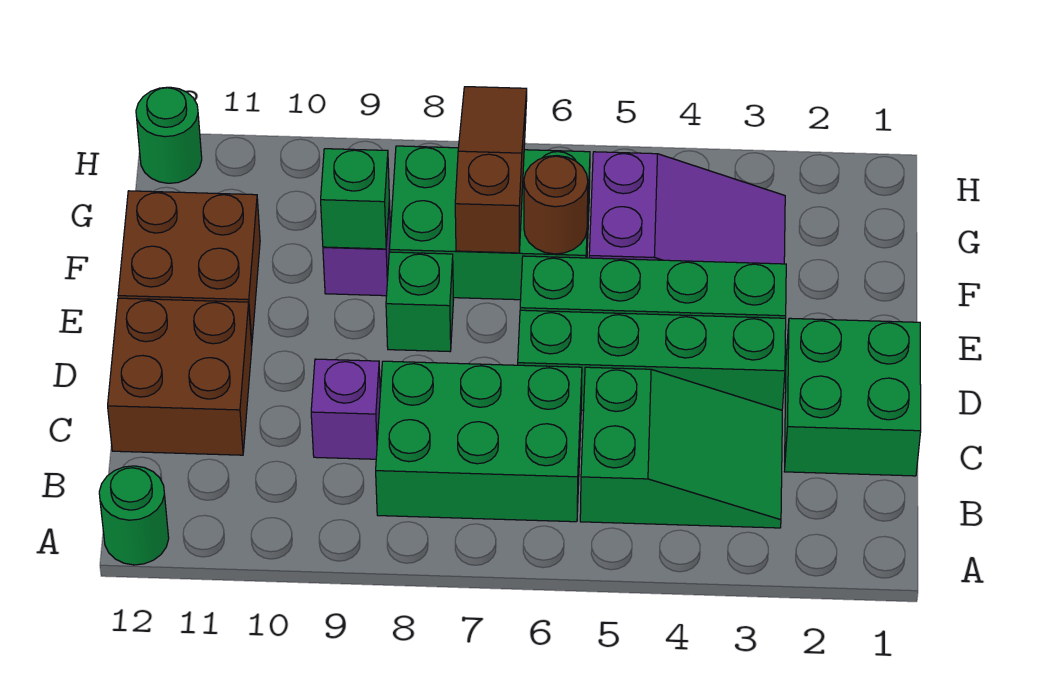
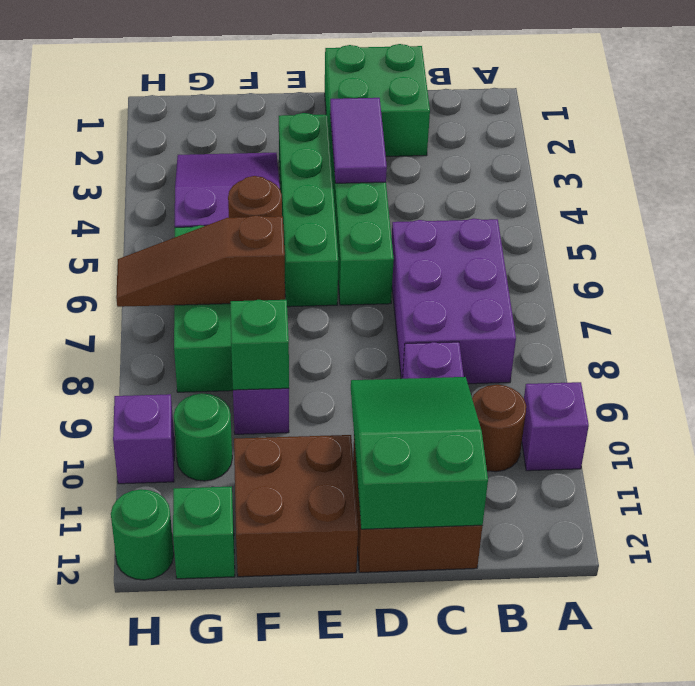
none -> purple brick A10 level 1
green round brick A12 level 1 -> green round brick G10 level 1
green slope B3:C5 level 1 top 5 -> green slope C10:D12 level 2 top 12
green brick B6:C8 level 1 -> purple brick B6:C8 level 1
none -> brown round brick B10 level 1
none -> purple tile D3:D4 level 2
green brick E8 level 1 -> green brick G12 level 1
none -> purple brick H10 level 1

